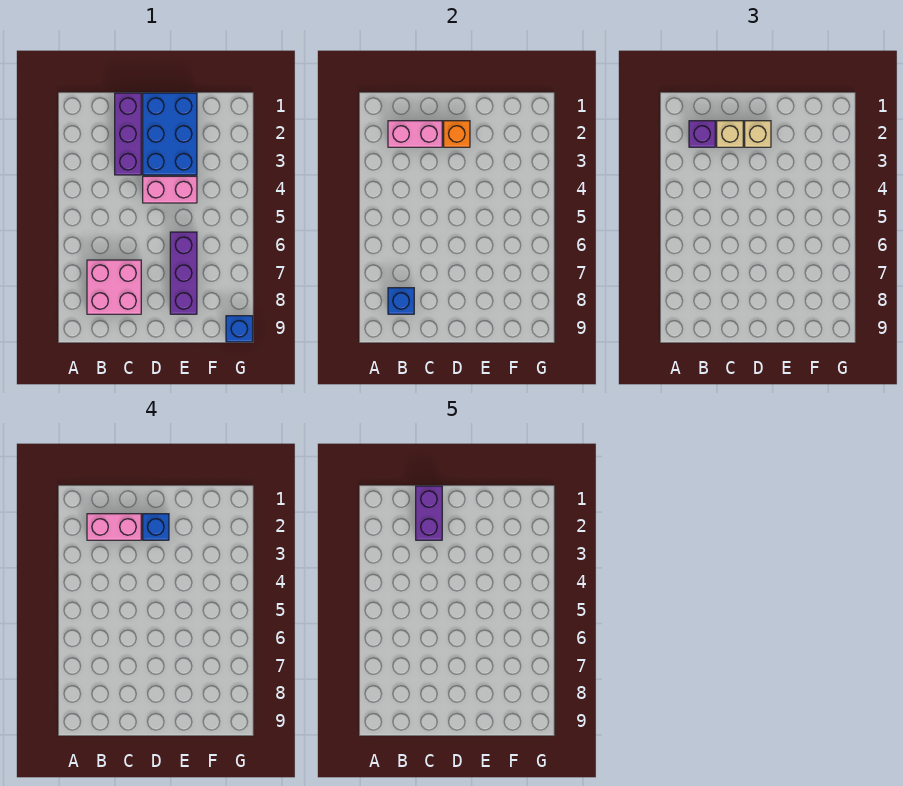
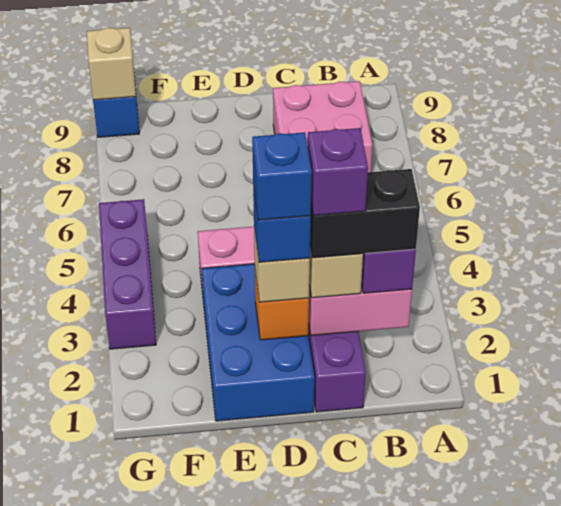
pink brick B2:C2 level 4 -> black brick B2:C2 level 4
blue brick B8 level 2 -> blue brick D2 level 5
purple brick C1:C2 level 5 -> purple brick C2 level 5
purple brick E6:E8 level 1 -> purple brick G3:G5 level 1
none -> tan brick G9 level 2

